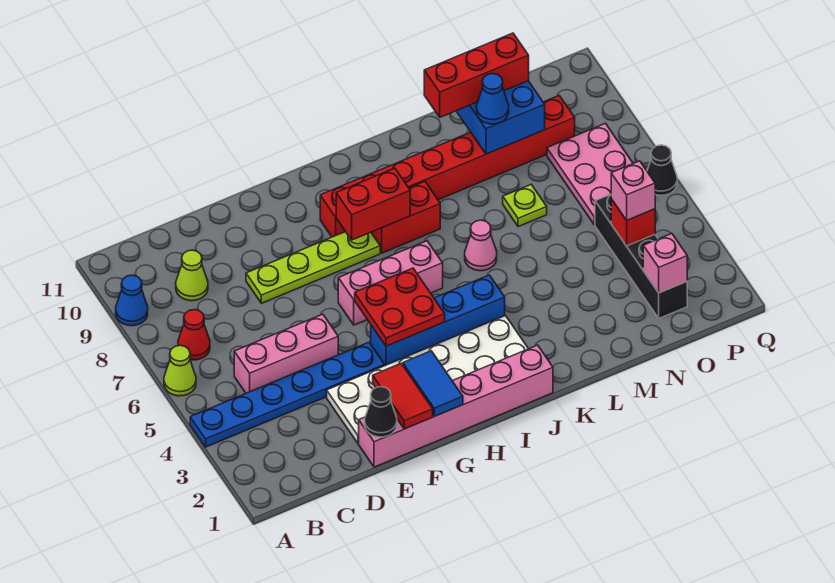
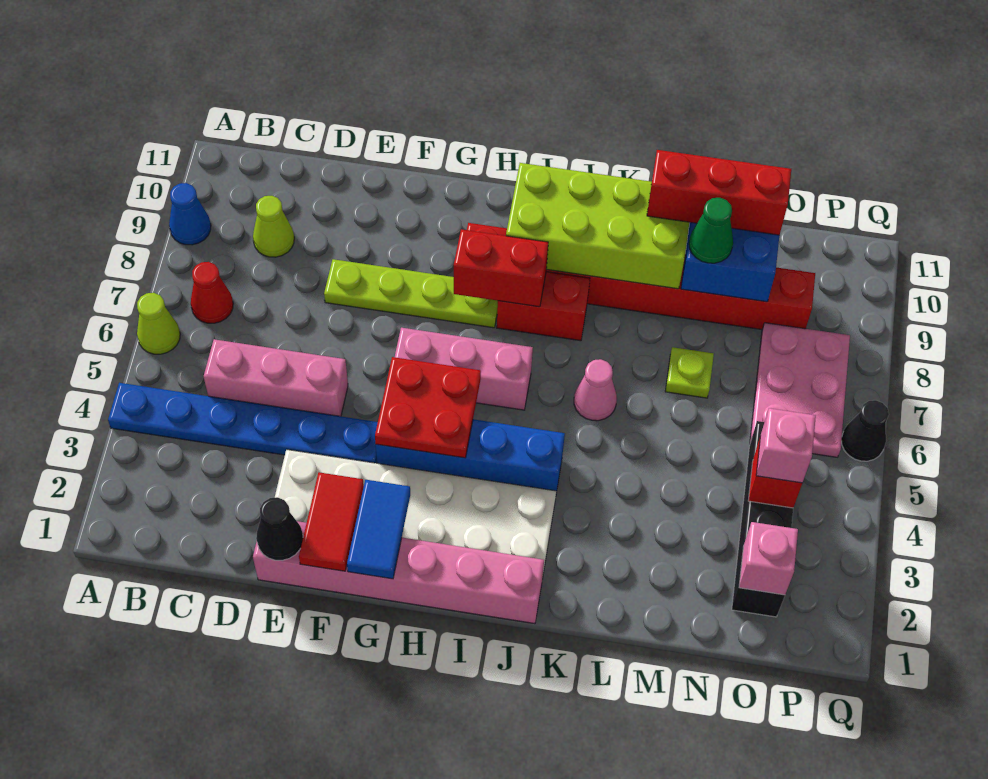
none -> lime brick I9:L10 level 2
blue cone M9 level 3 -> green cone M9 level 3

